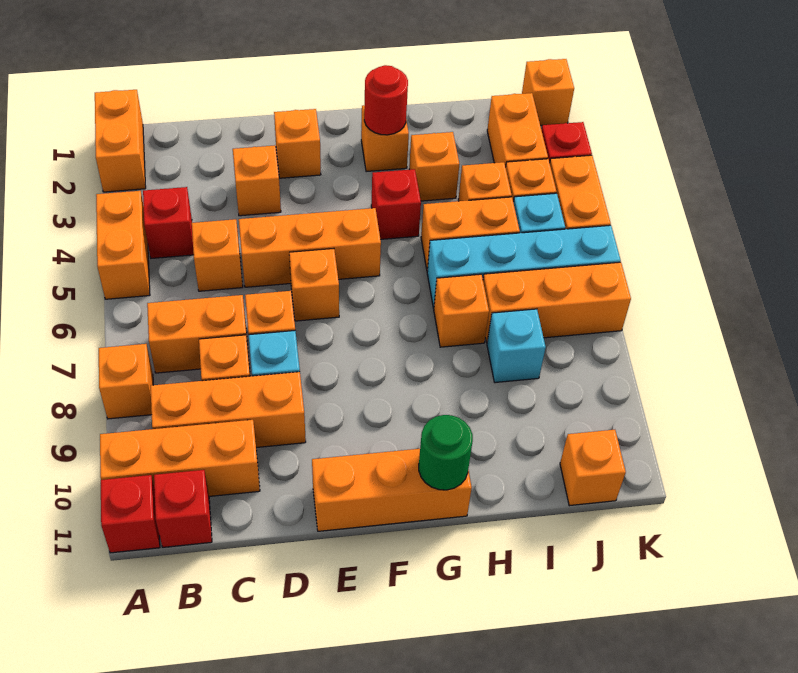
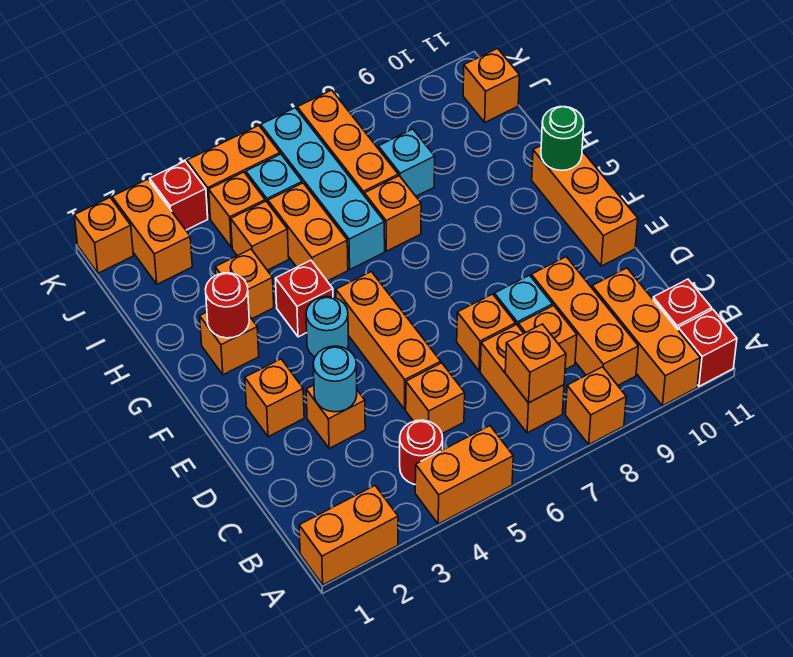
red brick B4 level 1 -> red round brick B4 level 1
none -> cyan round brick D3 level 2
orange brick E6 level 1 -> orange brick B7 level 2
none -> cyan round brick F4 level 1
orange brick J2:J3 level 1 -> orange brick J2:K2 level 1

